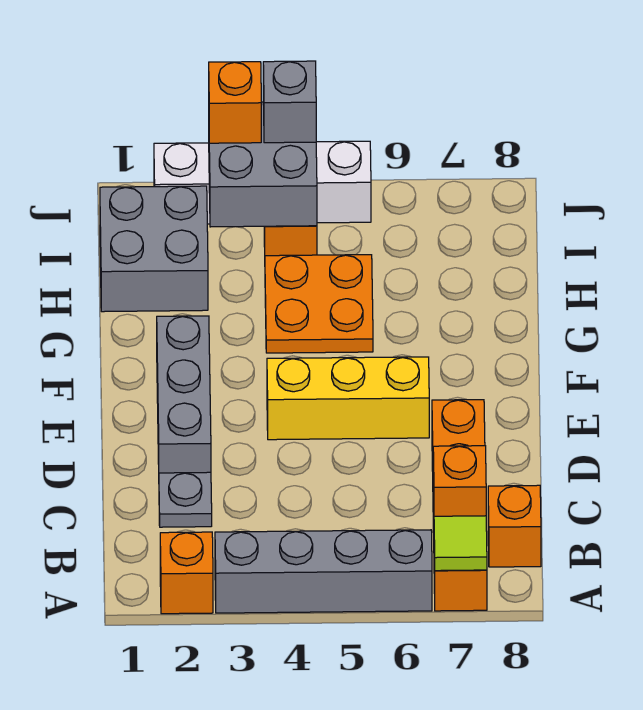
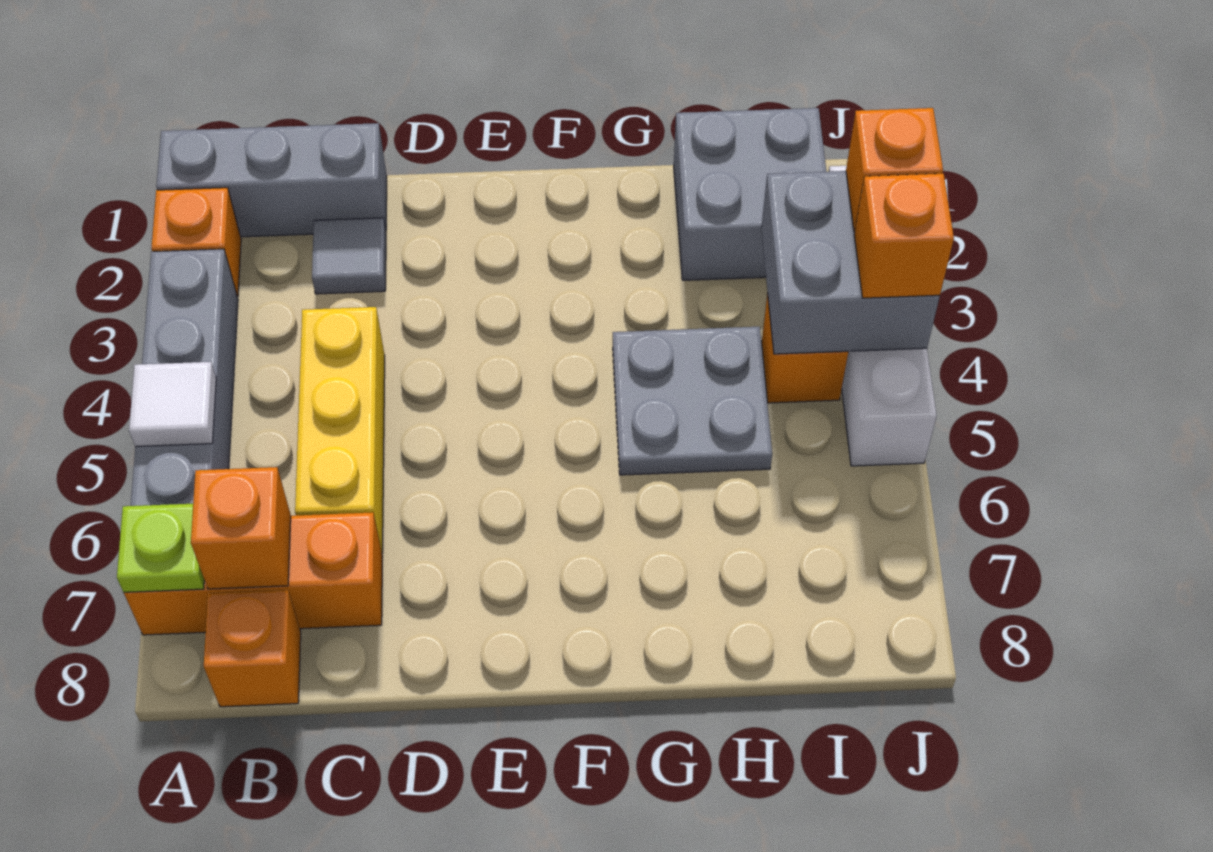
none -> white tile A5 level 2
orange brick A7:D7 level 1 -> orange brick A7:C7 level 1
lime tile A7 level 2 -> lime plate A7 level 2
grey plate C2 level 1 -> grey tile C2 level 1
grey brick D2:F2 level 1 -> grey brick A1:C1 level 1
yellow brick E4:E6 level 1 -> yellow brick C4:C6 level 1
orange plate G4:H5 level 1 -> grey plate G4:H5 level 1
grey brick J4 level 3 -> orange brick J4 level 3

